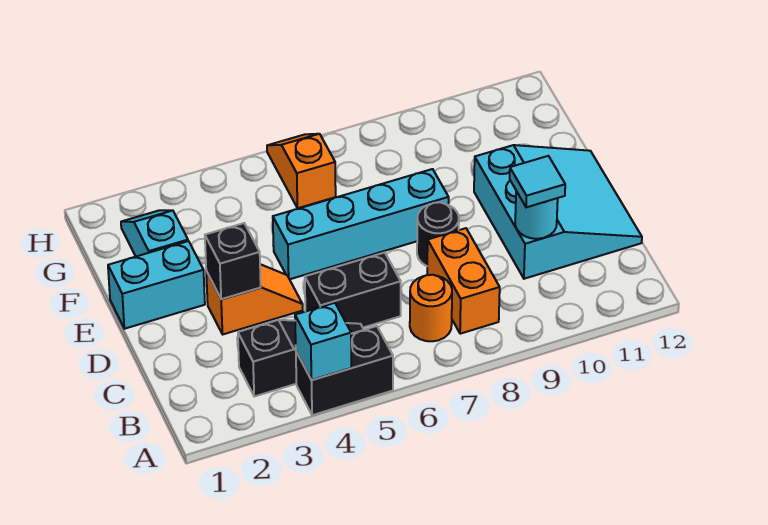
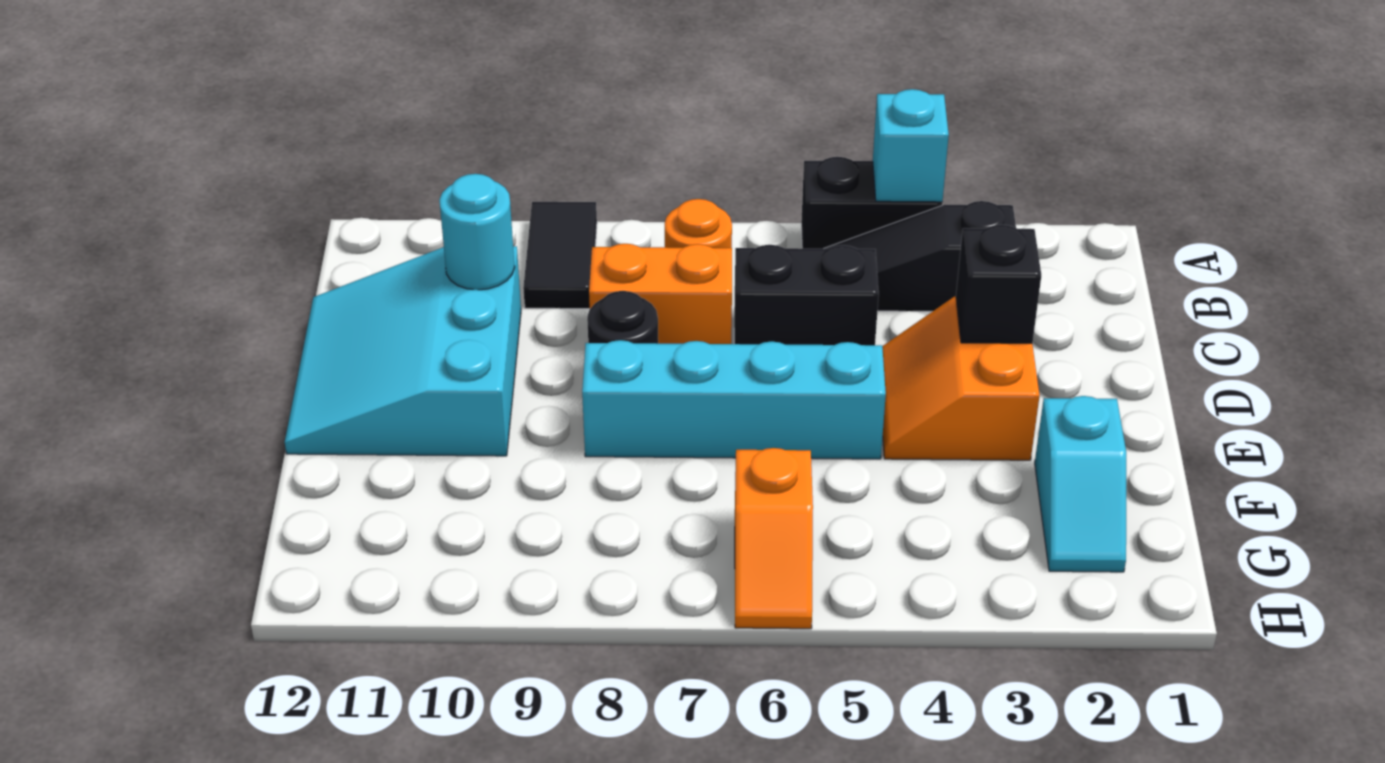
none -> black tile A9:B9 level 1
orange brick B8:C8 level 1 -> orange brick C7:C8 level 1
cyan tile C10 level 3 -> none
orange slope D3:D4 level 1 top 3 -> orange slope D3:E4 level 1 top 3
cyan brick E1:E2 level 1 -> none

